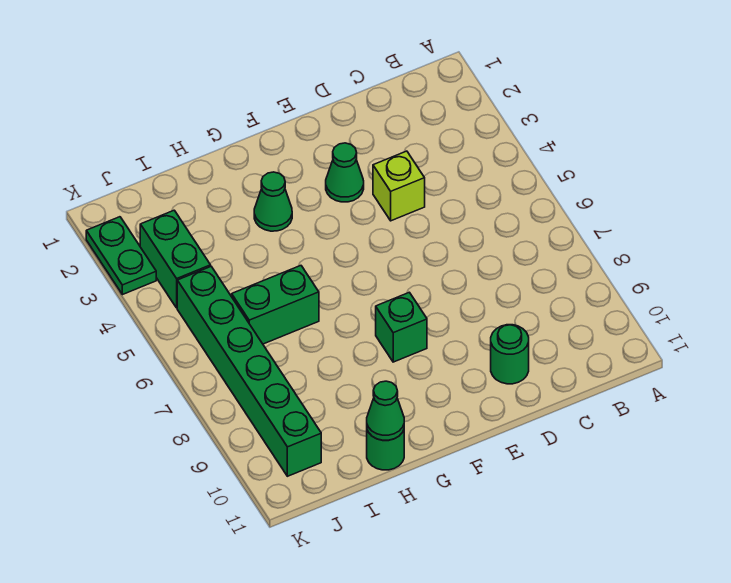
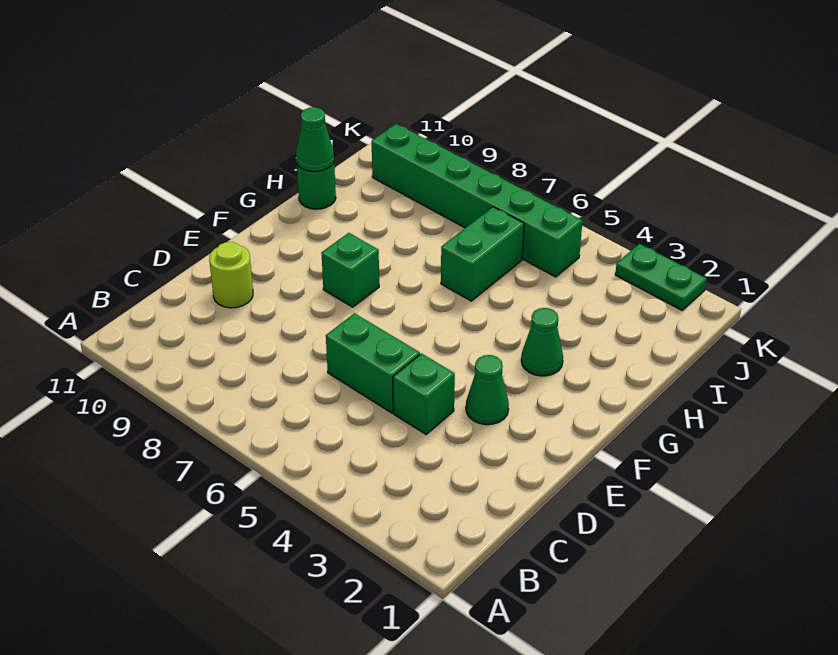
lime brick D4 level 1 -> green brick D4 level 1
green round brick D10 level 1 -> lime round brick D10 level 1
green brick J3:J4 level 1 -> green brick D5:D6 level 1

